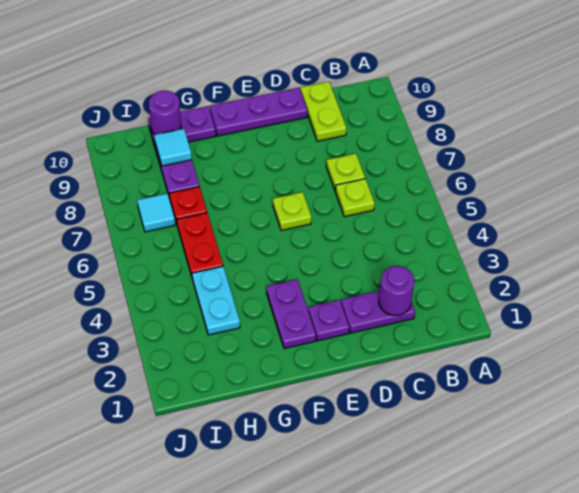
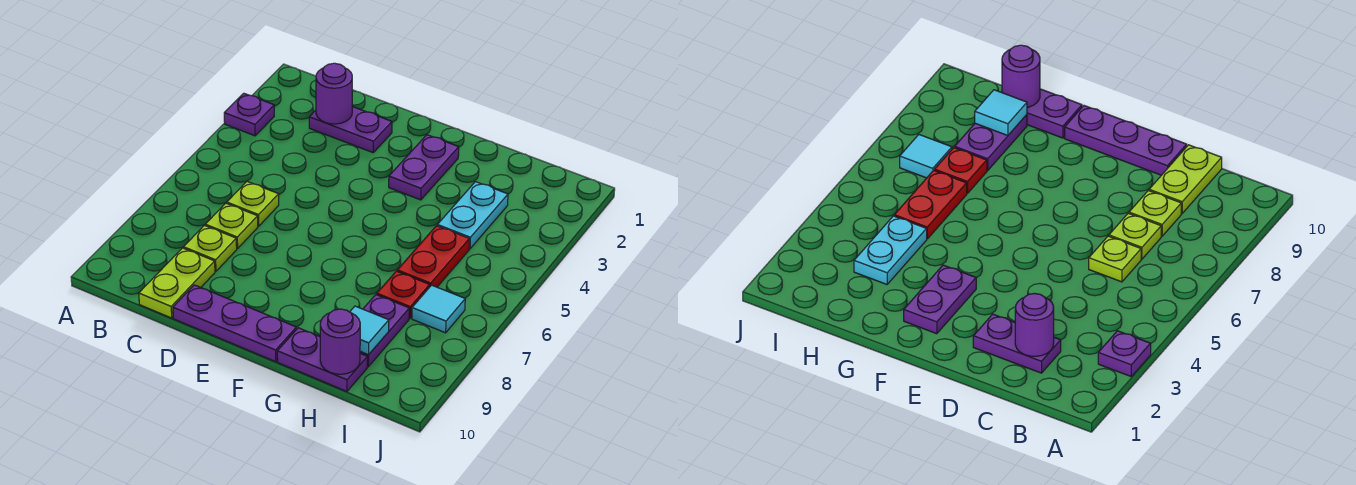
purple plate E2 level 1 -> purple plate A3 level 1
lime plate E6 level 1 -> lime plate C8 level 1

